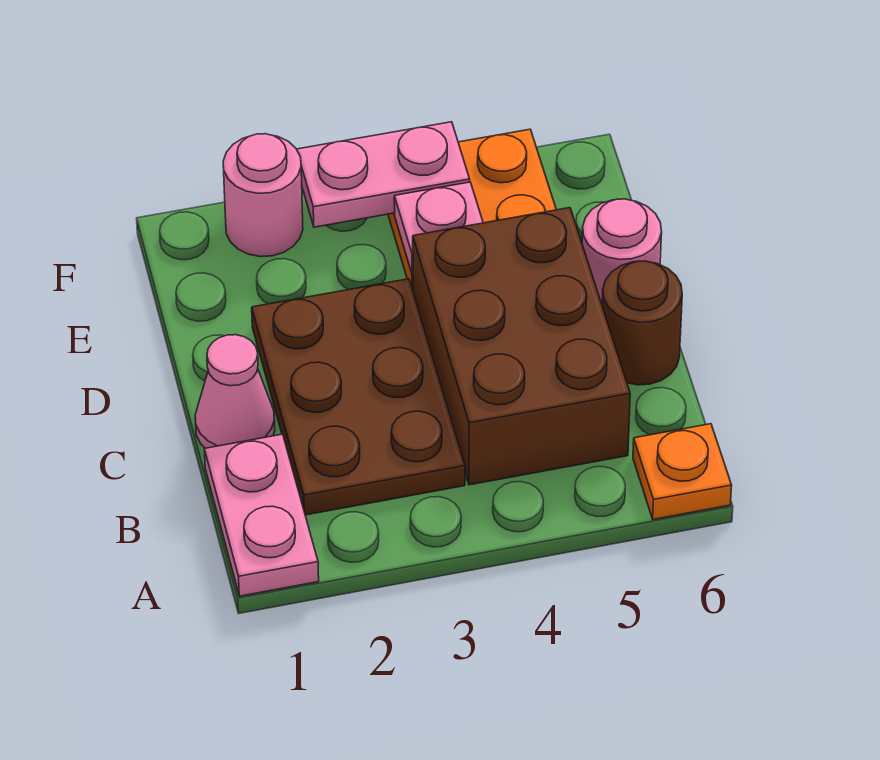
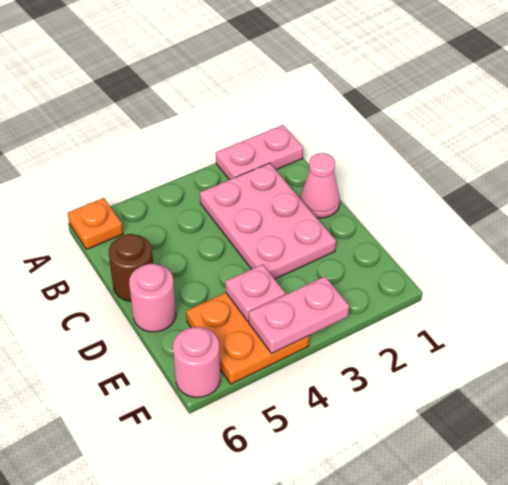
pink plate A1:B1 level 1 -> pink plate A1:A2 level 1
brown plate B2:D3 level 1 -> pink plate B2:D3 level 1
brown brick B4:D5 level 1 -> none
pink round brick F2 level 1 -> pink round brick F6 level 1

